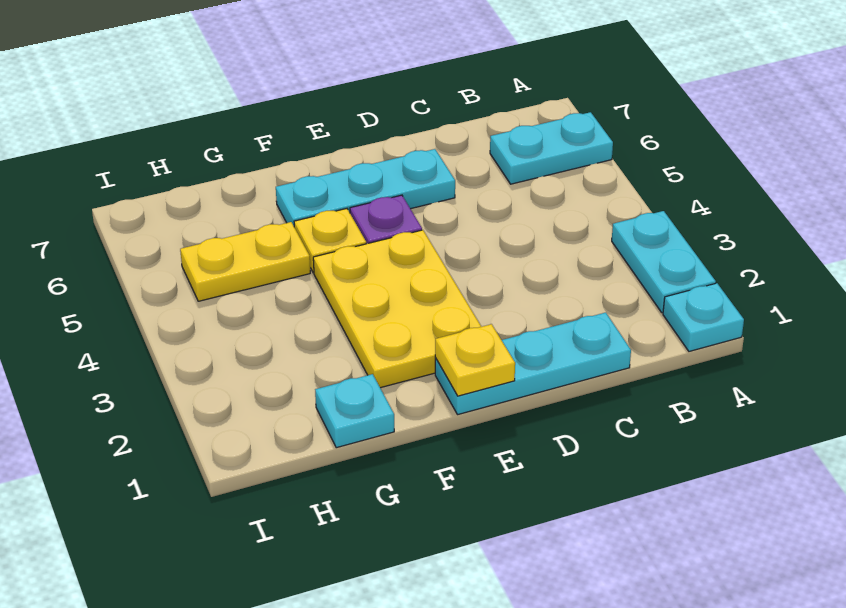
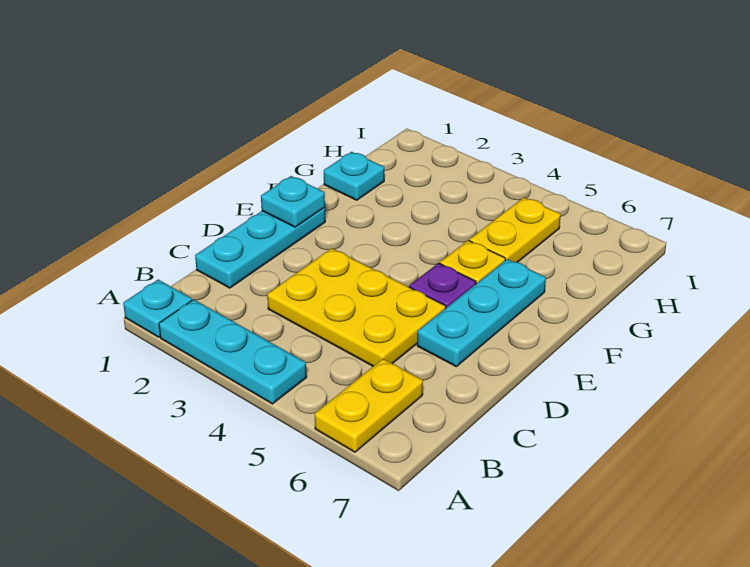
cyan plate A2:A3 level 1 -> cyan plate A2:A4 level 1
cyan plate A6:B6 level 1 -> yellow plate A6:B6 level 1
yellow plate E1 level 2 -> cyan plate E1 level 2
yellow plate E2:F4 level 1 -> yellow plate C3:D5 level 1

